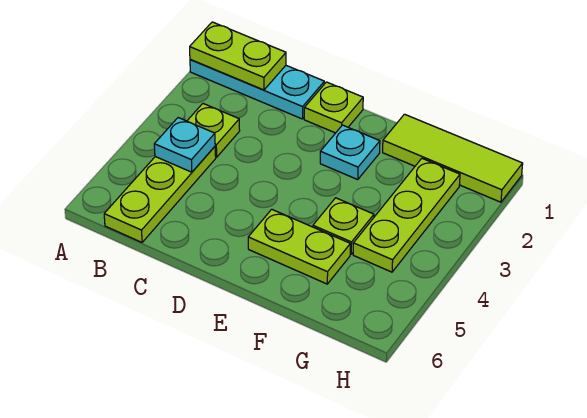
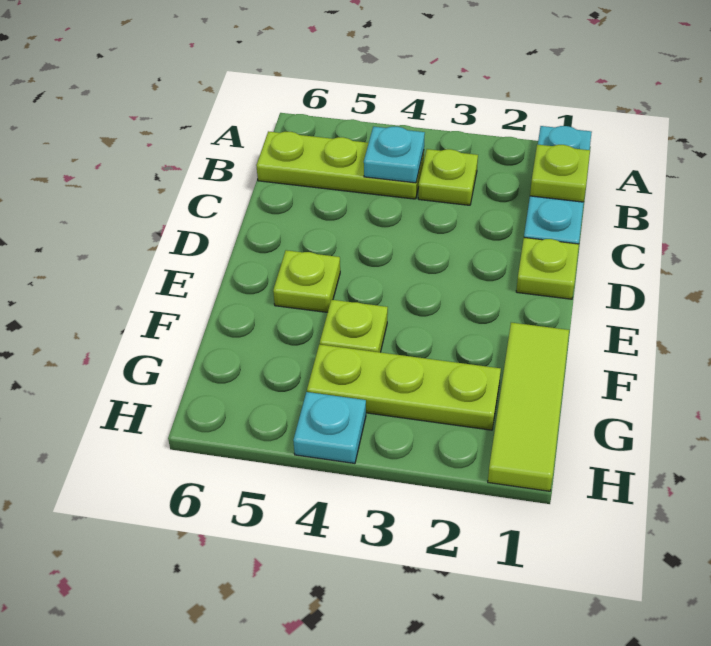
lime plate A1:B1 level 2 -> lime plate B1 level 2
cyan plate E2 level 1 -> cyan plate H4 level 1
lime plate E5:F5 level 1 -> lime plate E5 level 1

